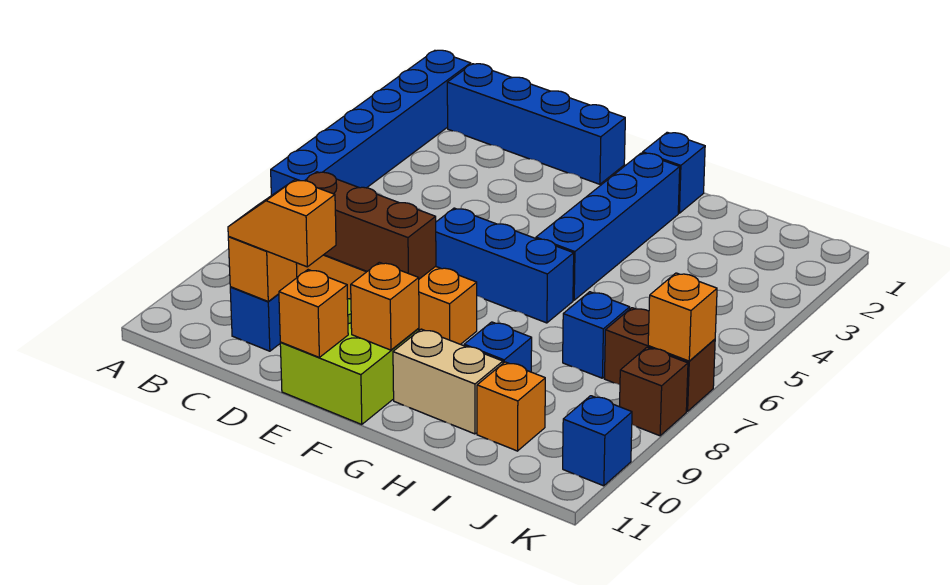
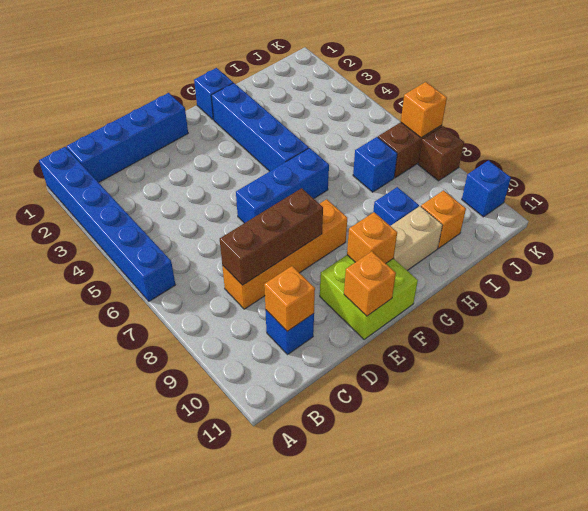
orange slope C10:D10 level 3 top D -> none

